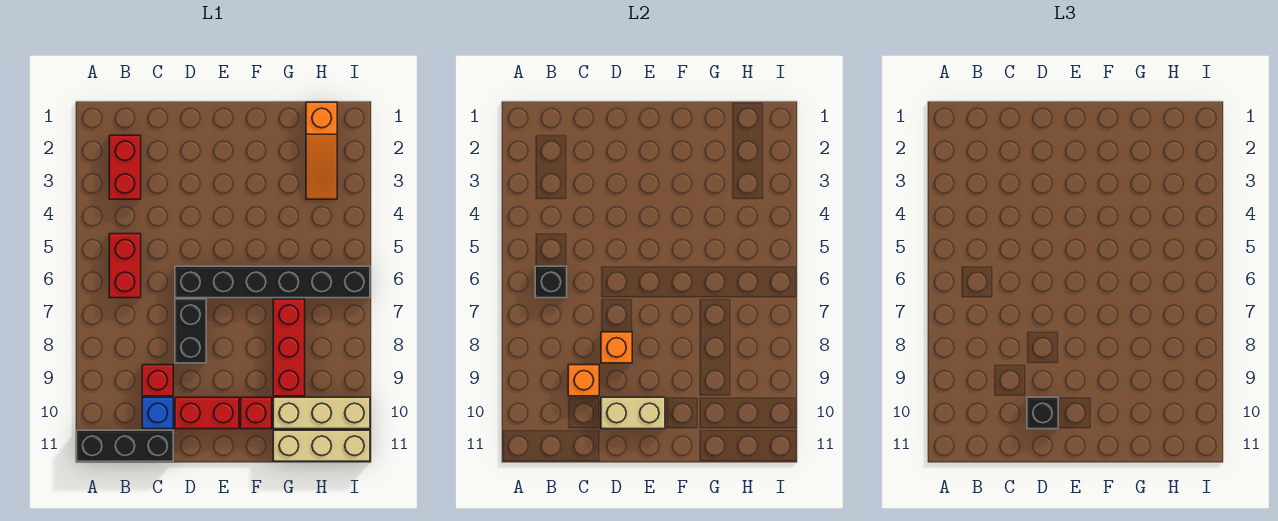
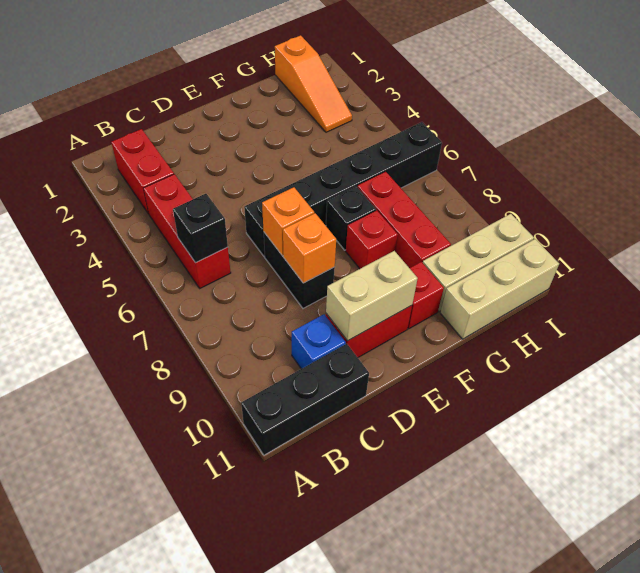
red brick B5:B6 level 1 -> red brick B4:B6 level 1
red brick C9 level 1 -> red brick F8 level 1
orange brick C9 level 2 -> orange brick D7 level 2
black brick D10 level 3 -> black brick F7 level 1

